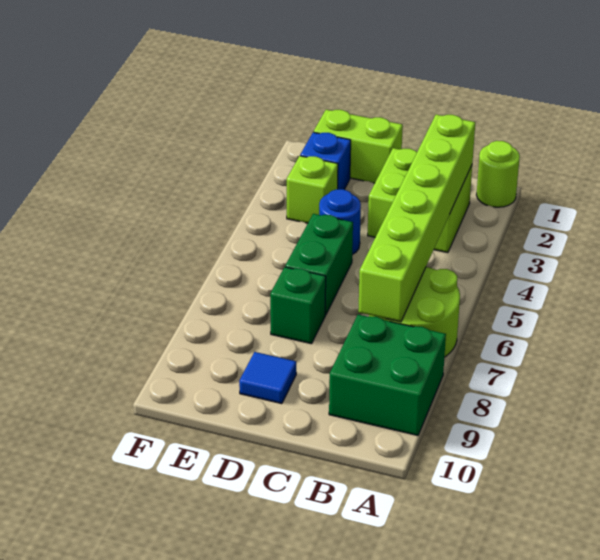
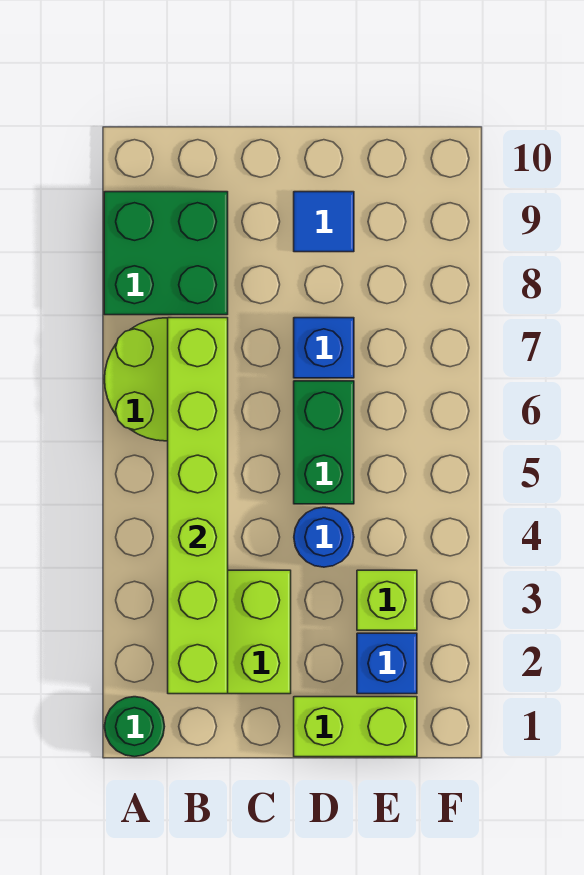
lime round brick A1 level 1 -> green round brick A1 level 1
green brick D7 level 1 -> blue brick D7 level 1

